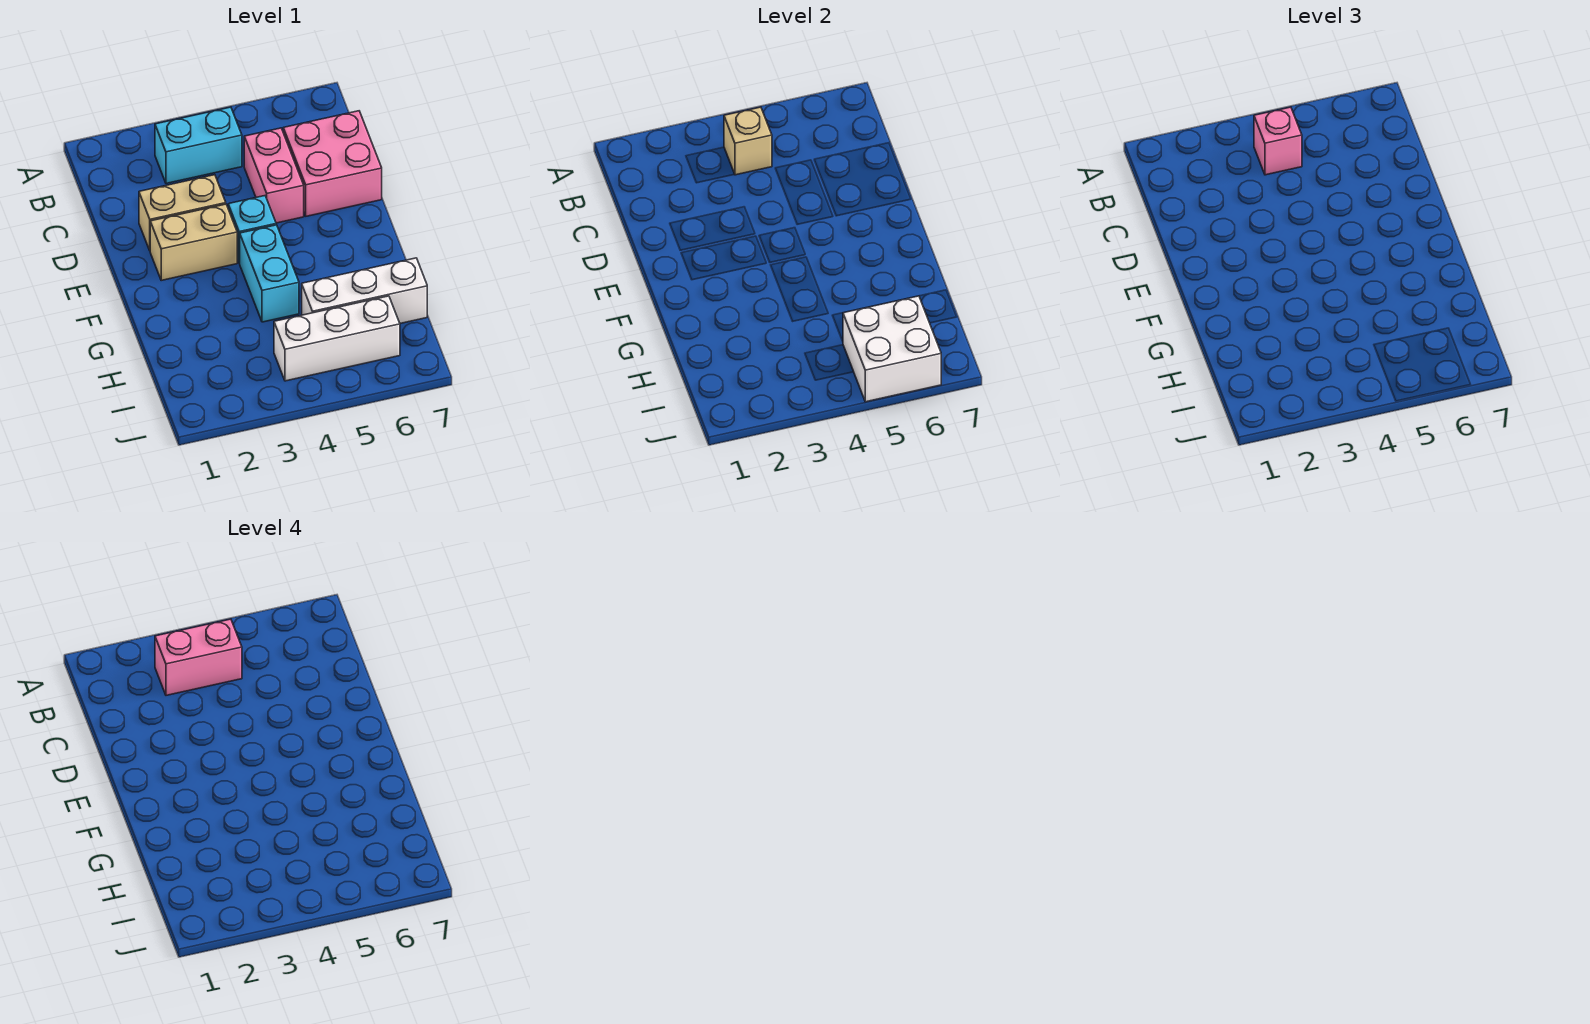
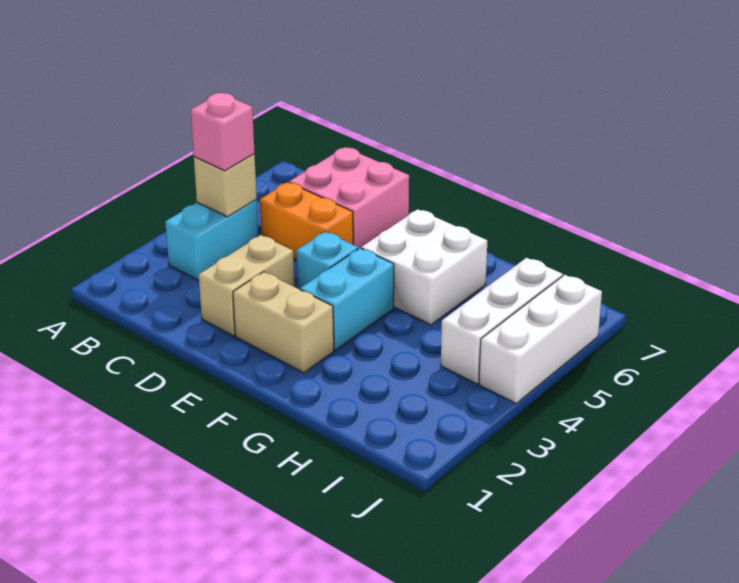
pink brick B3:B4 level 4 -> none
pink brick C5:D5 level 1 -> orange brick C5:D5 level 1
tan brick E2:E3 level 1 -> tan brick E2:F2 level 1
cyan brick F4:G4 level 1 -> cyan brick F3:F4 level 1
white brick H5:H7 level 1 -> white brick J4:J6 level 1
white brick I5:J6 level 2 -> white brick F5:G6 level 1

